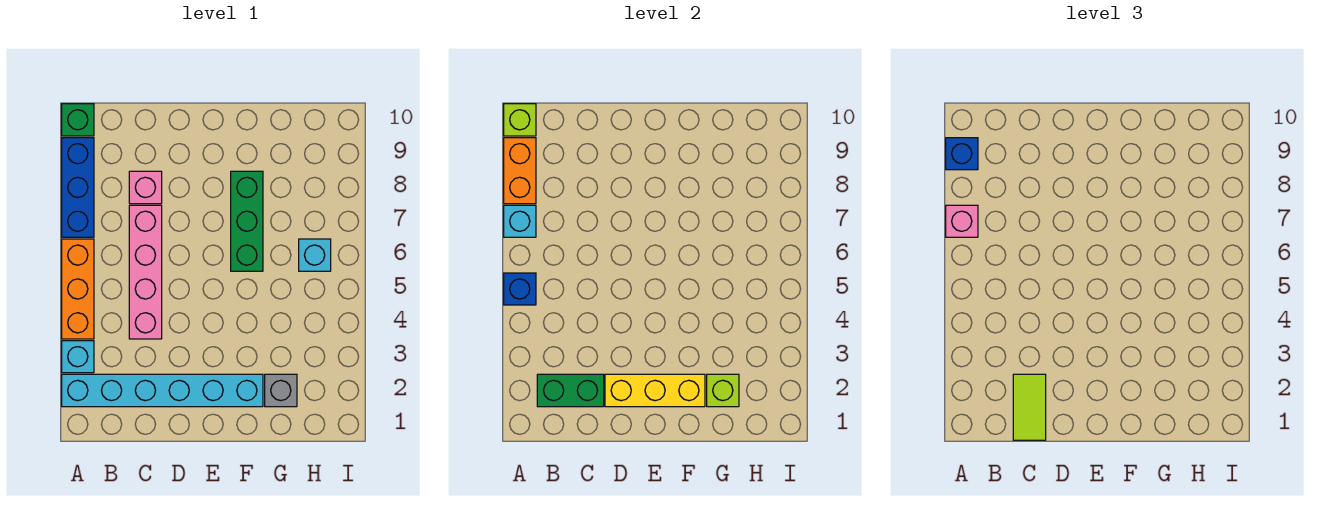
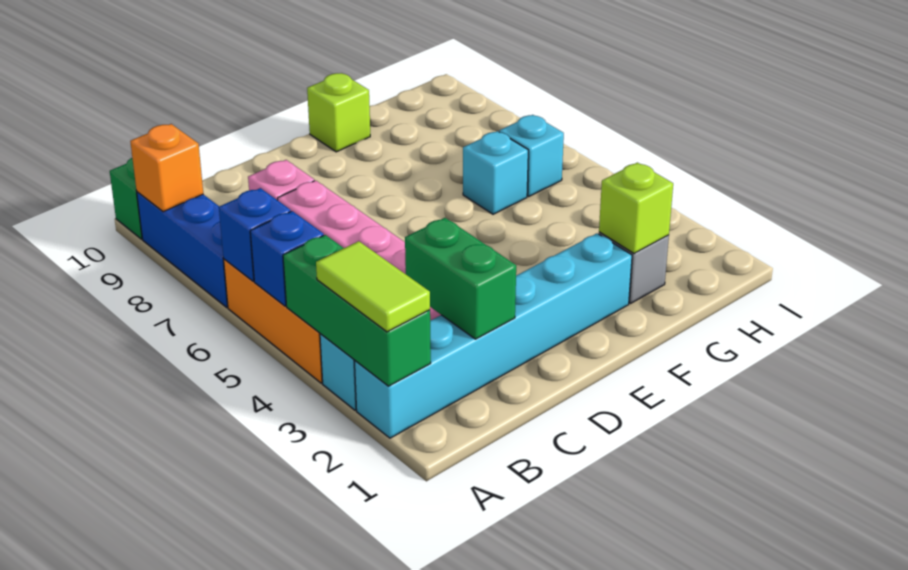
cyan brick A7 level 2 -> cyan brick G6 level 1
pink brick A7 level 3 -> none
orange brick A8:A9 level 2 -> orange brick A9 level 2
blue brick A9 level 3 -> blue brick A6 level 2
lime brick A10 level 2 -> lime brick F10 level 1
green brick B2:C2 level 2 -> green brick C2:C3 level 2
lime tile C1:C2 level 3 -> lime tile A2:A3 level 3
yellow brick D2:F2 level 2 -> none
green brick F6:F8 level 1 -> green brick A2:A4 level 2

